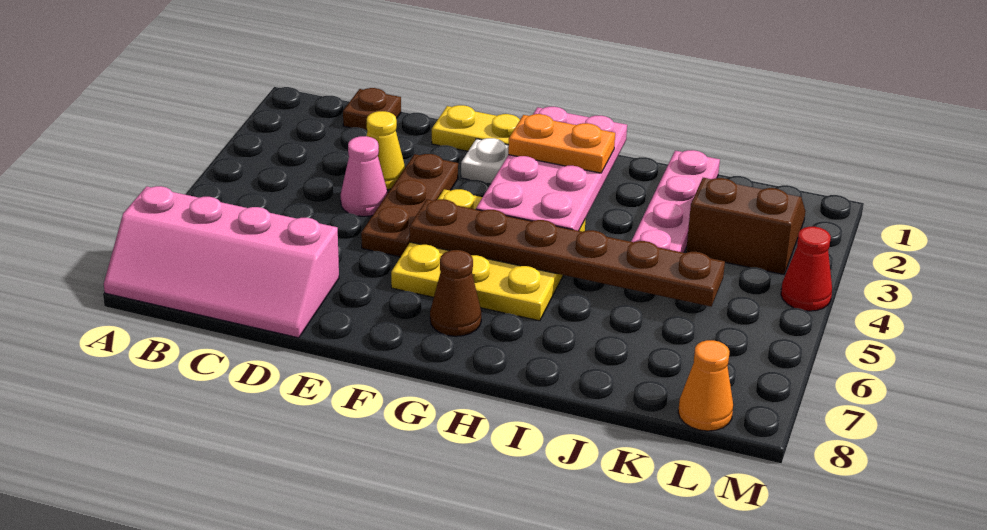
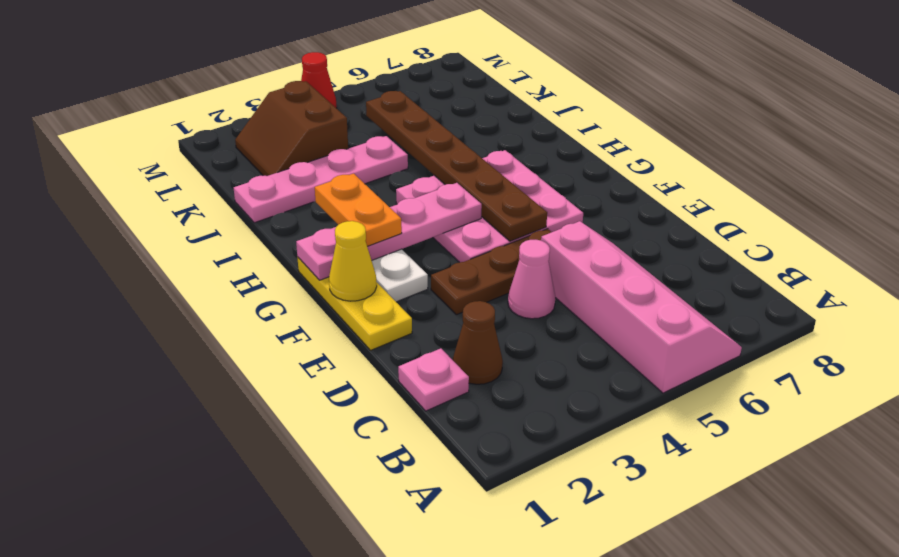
pink slope A7:D8 level 1 top 7 -> pink slope A5:D6 level 1 top 5
brown plate C1 level 1 -> pink plate C1 level 1
yellow cone D3 level 1 -> yellow cone F1 level 2
yellow plate F4:H6 level 1 -> pink plate F4:H6 level 1
pink plate G1:H4 level 2 -> pink plate G1:G4 level 2
brown cone G7 level 1 -> brown cone C2 level 1
orange cone L8 level 1 -> none

